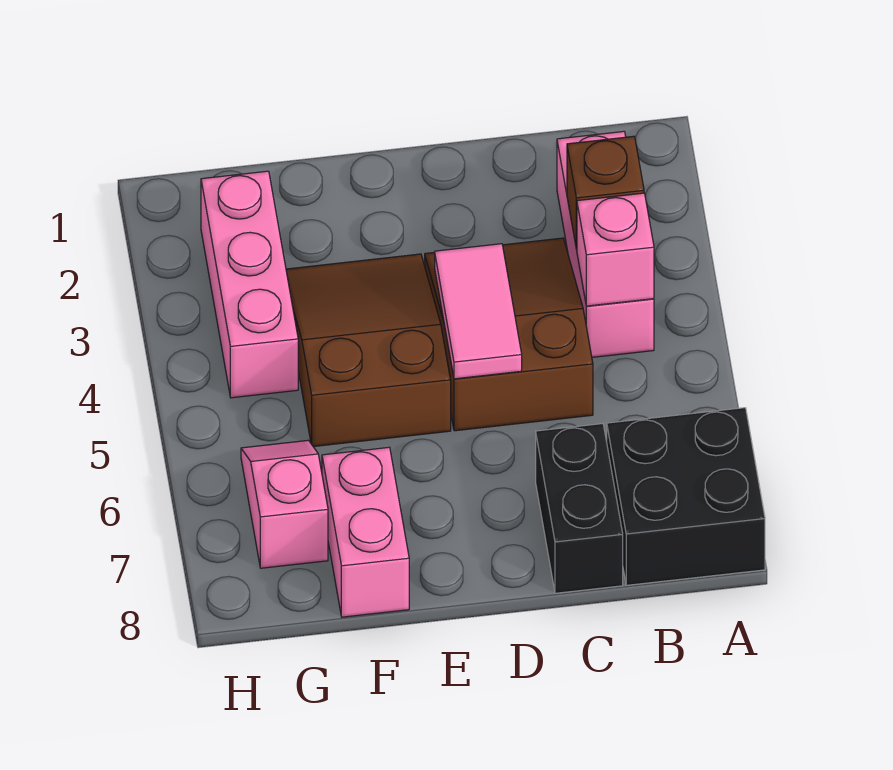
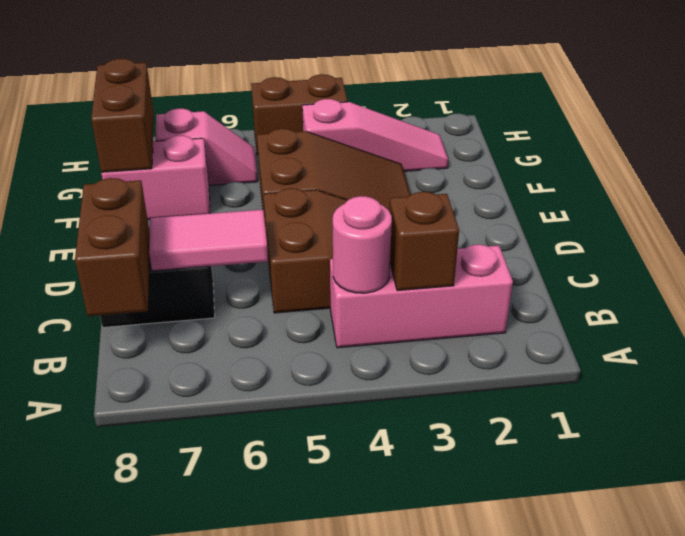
black brick A7:B8 level 1 -> none
pink brick B4 level 2 -> pink round brick B4 level 2
none -> brown brick B8:C8 level 2
pink tile D4:D5 level 2 -> pink tile C6:C7 level 2
none -> brown brick F8:G8 level 2
pink brick G2:G4 level 1 -> pink slope G2:G4 level 1 top 4
none -> brown brick H4:H5 level 1

